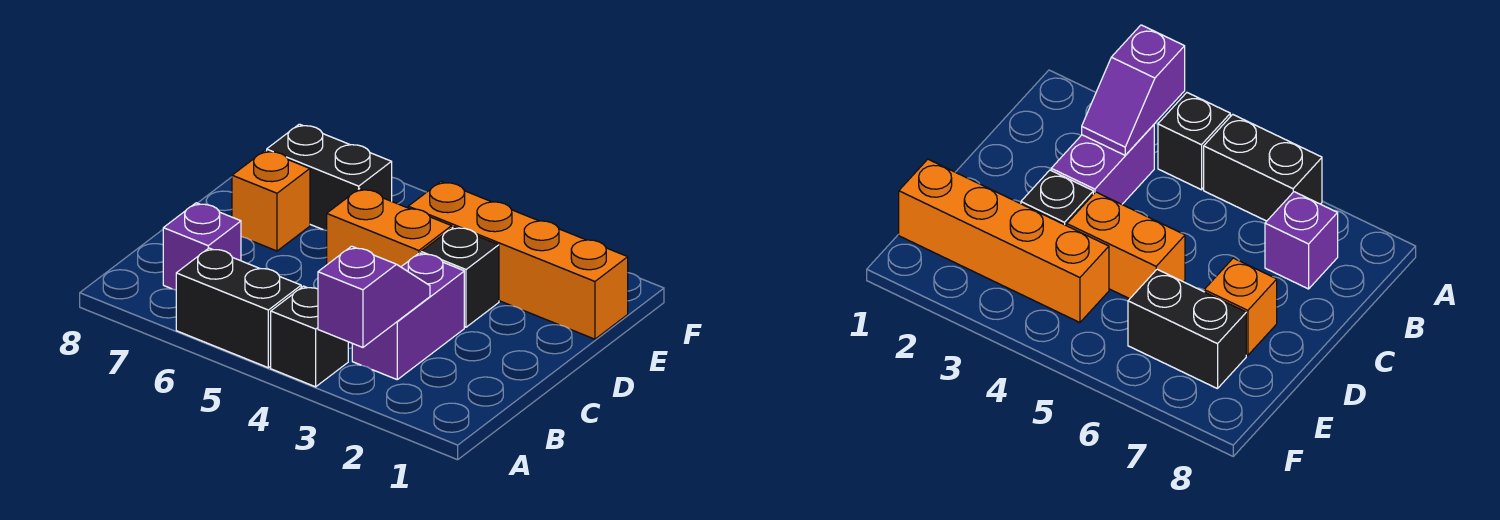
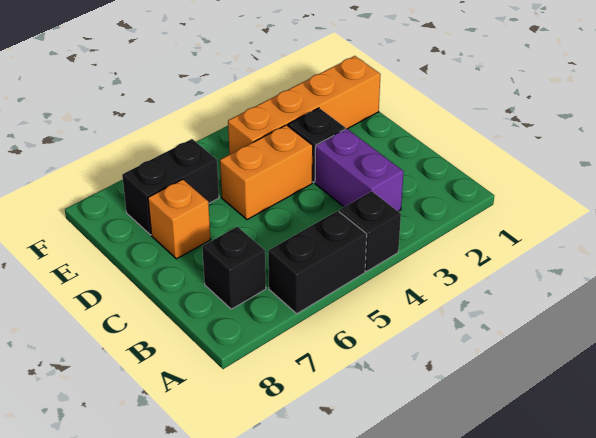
purple slope A3:B3 level 2 top A -> none
purple brick B7 level 1 -> black brick B7 level 1

